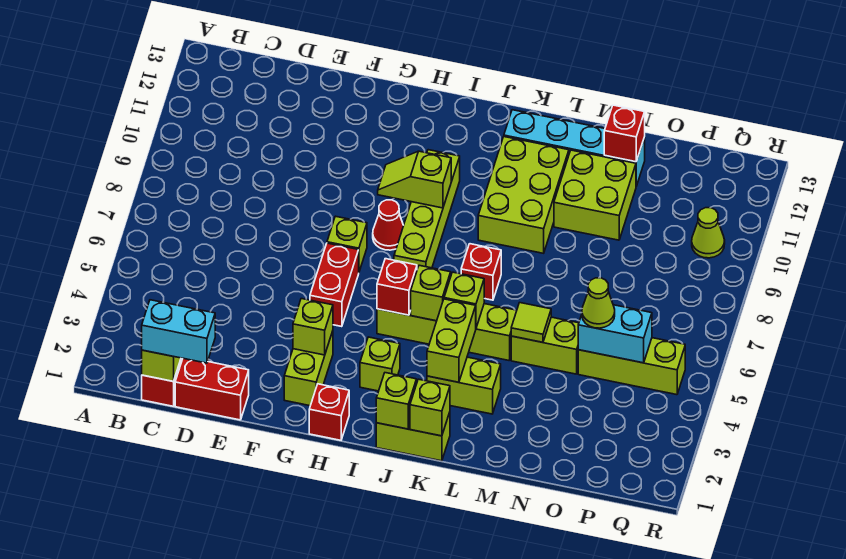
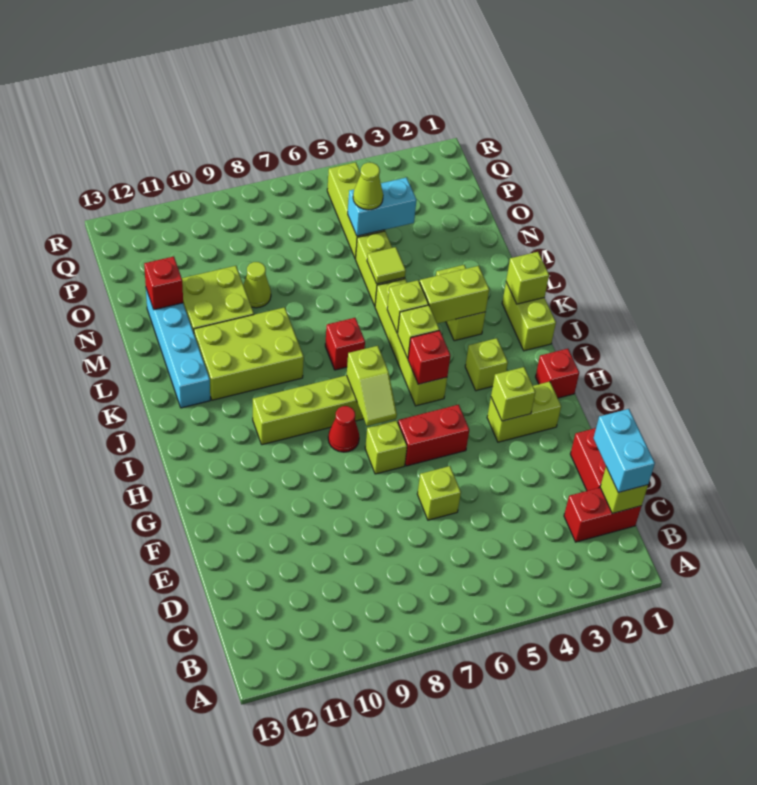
lime slope H9:I9 level 2 top I -> lime slope H7:I7 level 2 top I
lime brick J1 level 2 -> lime brick E6 level 1
cyan brick O5:P5 level 2 -> cyan brick O4:O5 level 2
lime cone Q10 level 1 -> lime cone N9 level 1

